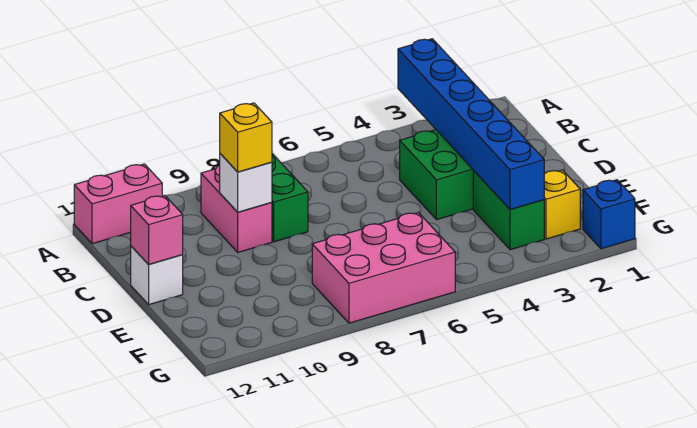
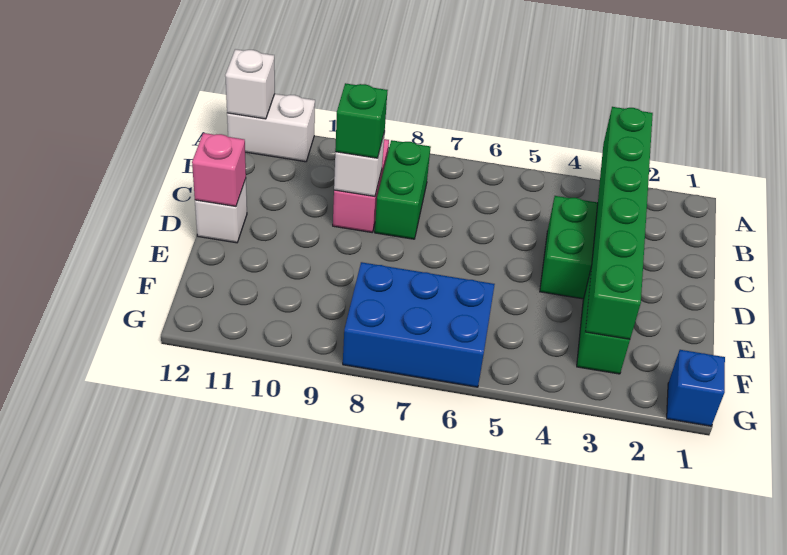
blue brick A3:F3 level 2 -> green brick A3:F3 level 2
pink brick A11:A12 level 1 -> white brick A11:A12 level 1
none -> white brick A12 level 2
yellow brick C9 level 3 -> green brick C9 level 3
yellow brick F2 level 1 -> none
pink brick F6:G8 level 1 -> blue brick F6:G8 level 1

